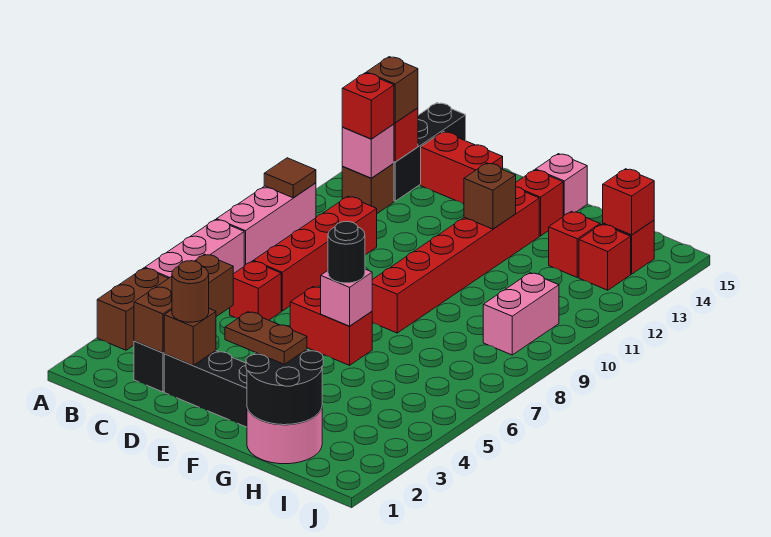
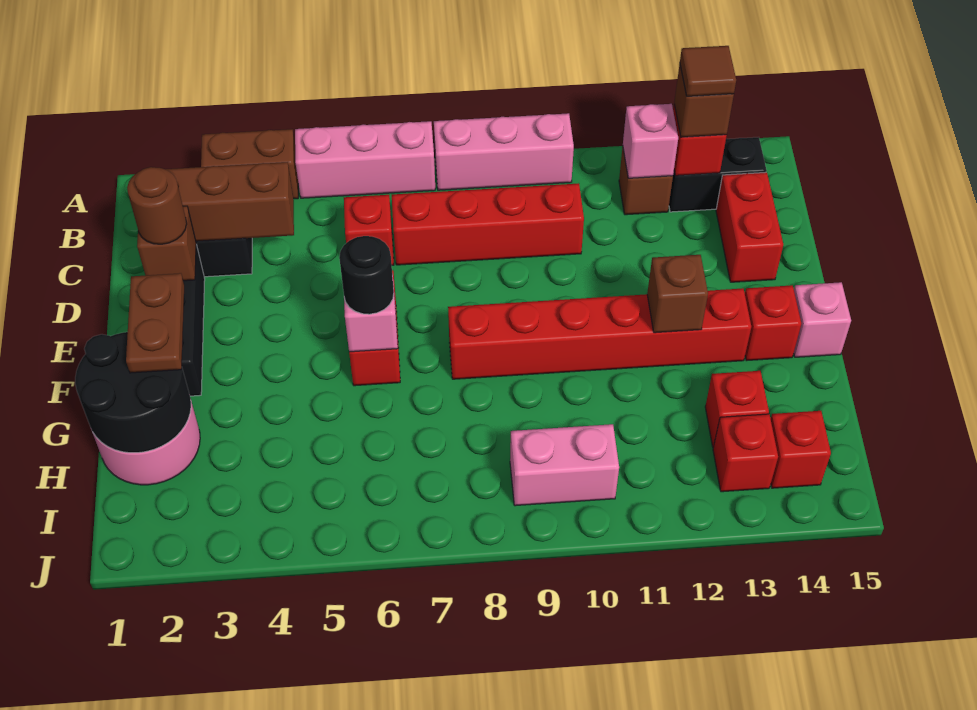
brown tile A10 level 2 -> brown tile B13 level 4
red brick B12 level 3 -> none
black brick B13:B15 level 1 -> black brick B13:B14 level 1
red brick I14 level 2 -> none

